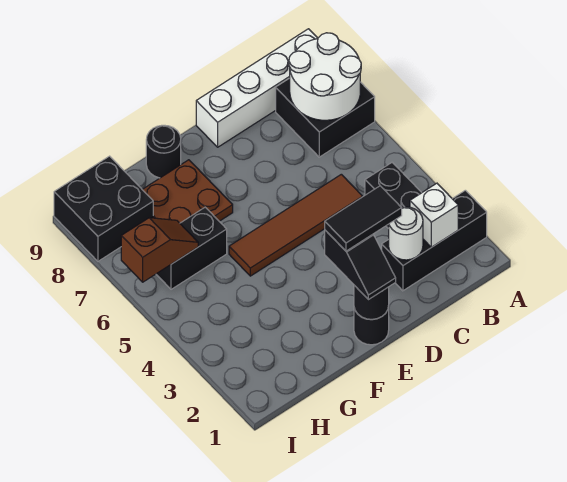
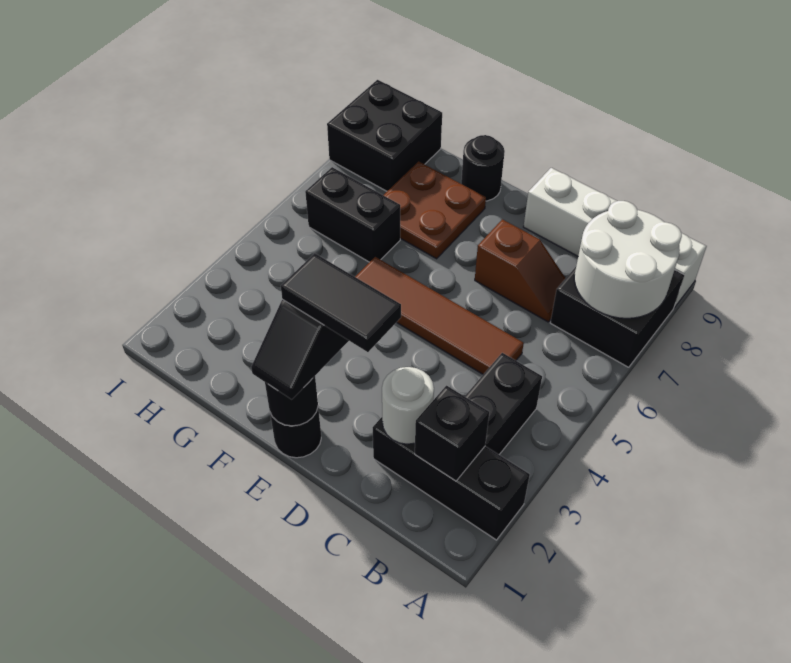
white brick B2 level 2 -> black brick B2 level 2
brown slope H6:I6 level 2 top I -> brown slope C7:D7 level 1 top D

